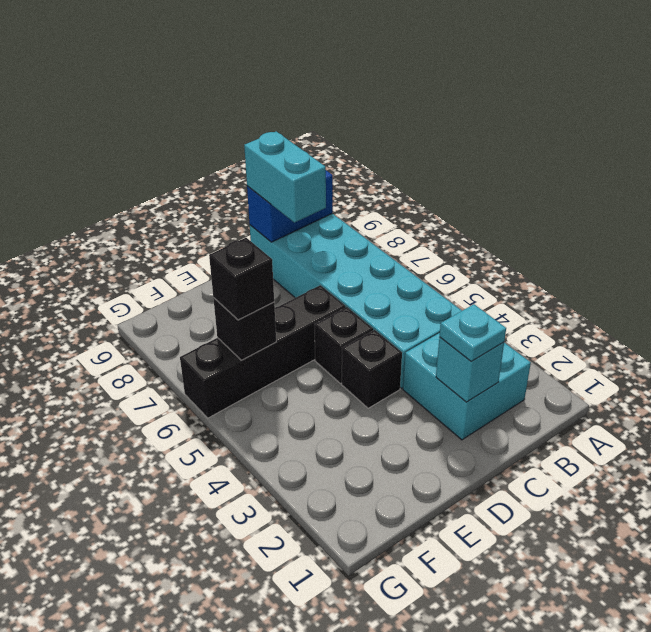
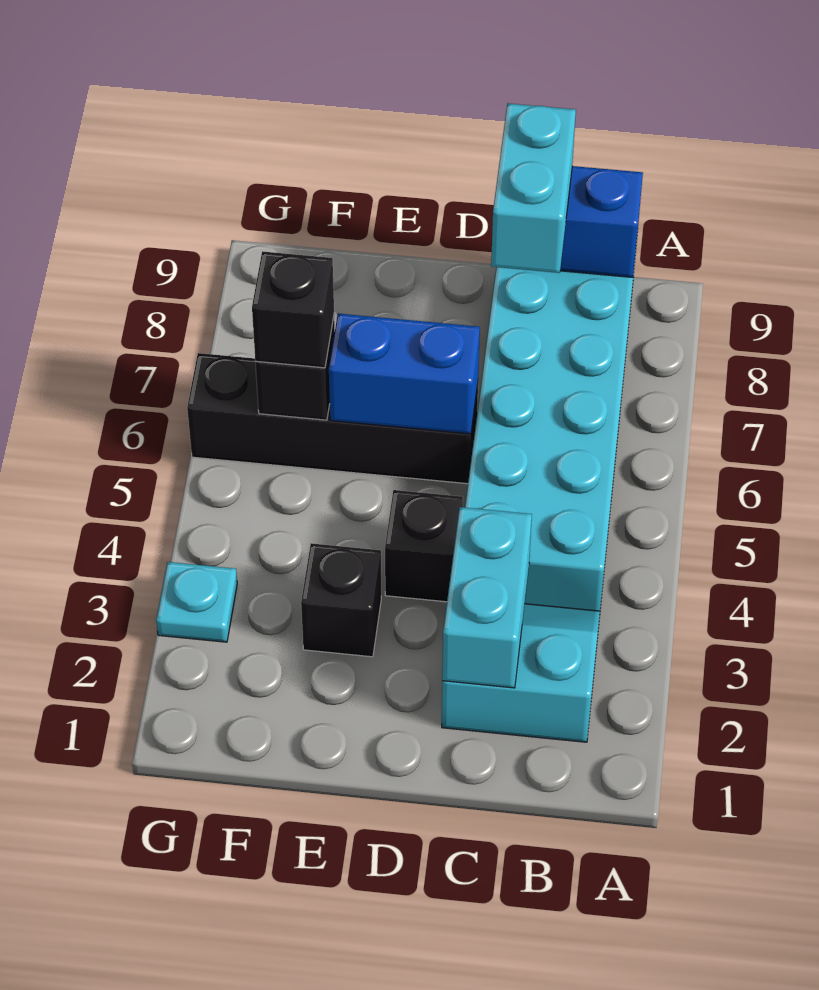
cyan brick B2:C3 level 1 -> cyan slope B2:C3 level 1 top 2
cyan brick C2 level 2 -> cyan brick C2:C3 level 2
cyan plate C2 level 3 -> cyan plate G3 level 1
black brick D5 level 1 -> black brick E3 level 1
none -> blue brick D6:E6 level 2

